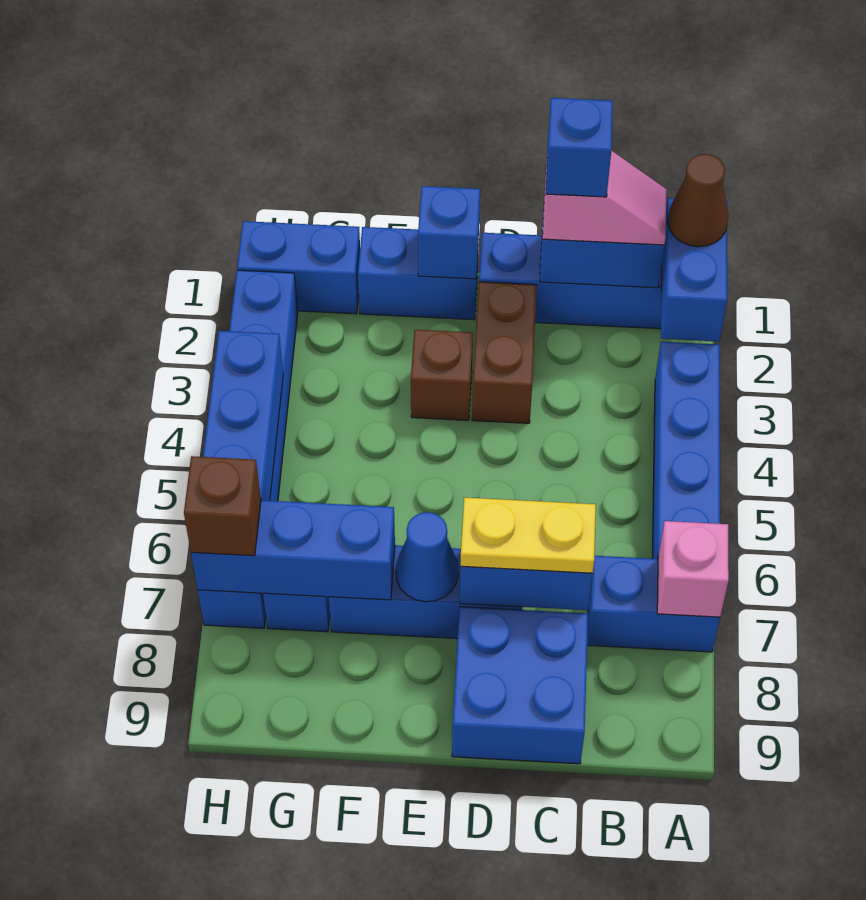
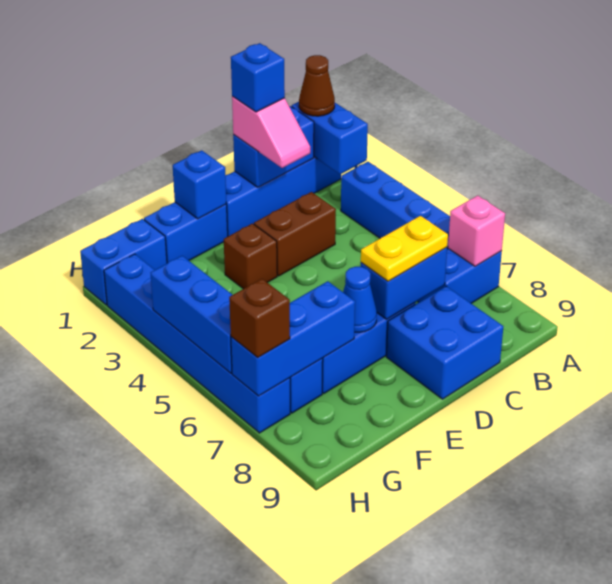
pink slope B1:C1 level 3 top C -> pink slope C1:C2 level 3 top 1
brown brick D2:D3 level 1 -> brown brick C3:D3 level 1

